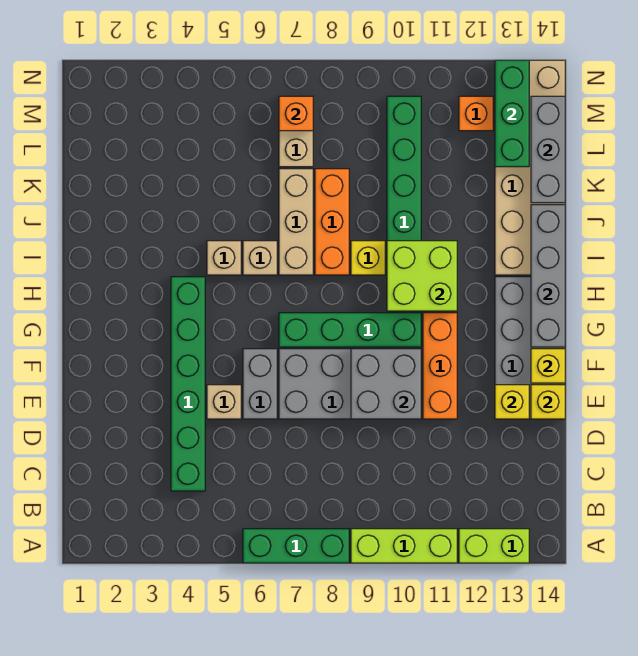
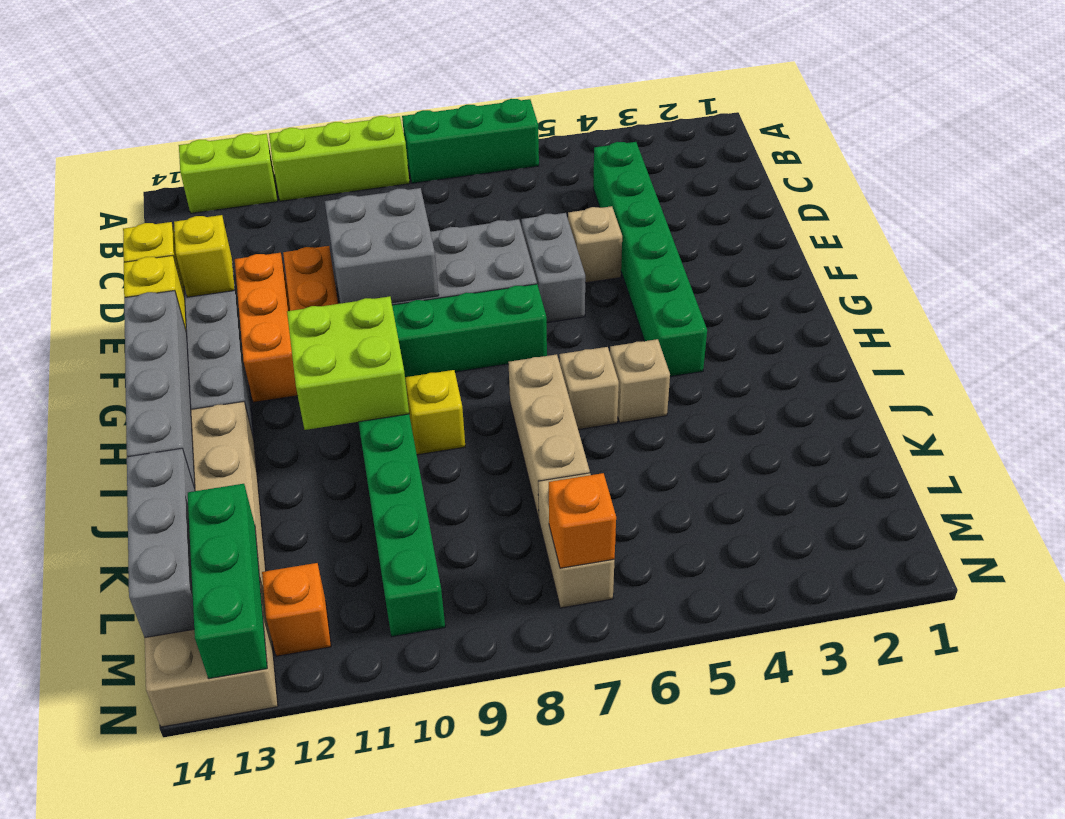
orange brick I8:K8 level 1 -> orange brick E12:G12 level 1

